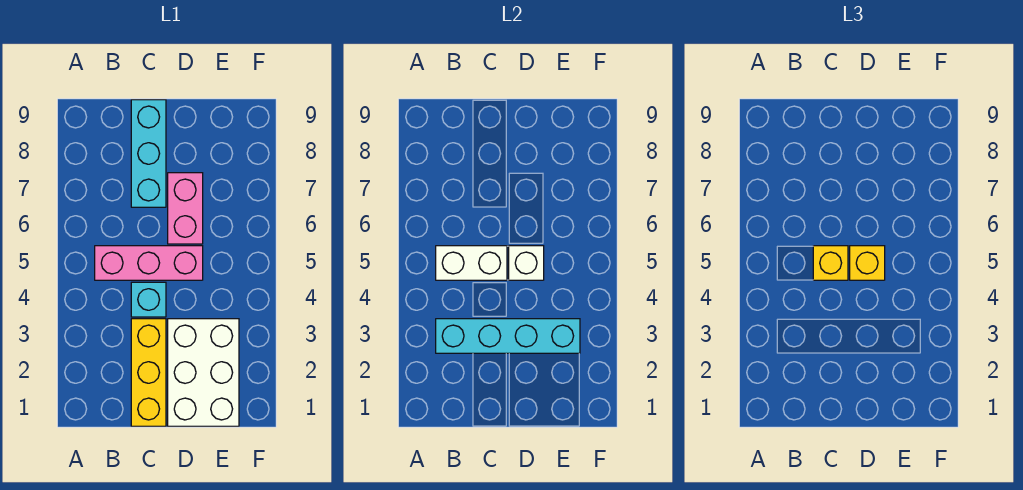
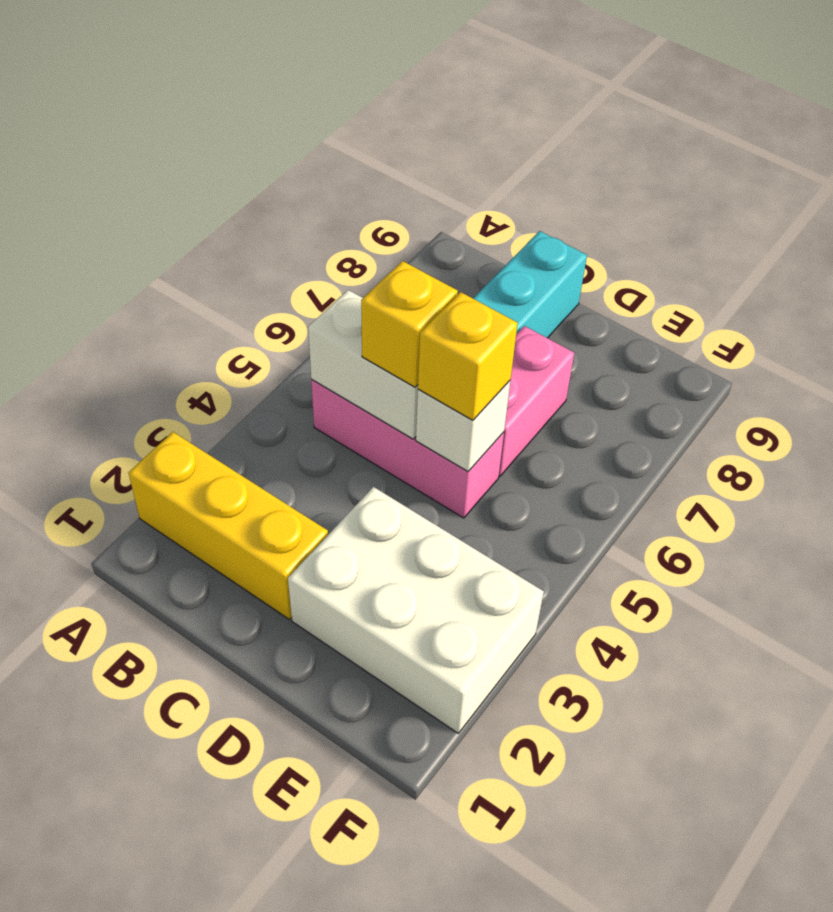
cyan brick B3:E3 level 2 -> none
yellow brick C1:C3 level 1 -> yellow brick A2:C2 level 1
cyan brick C4 level 1 -> none
white brick D1:E3 level 1 -> white brick D2:F3 level 1

